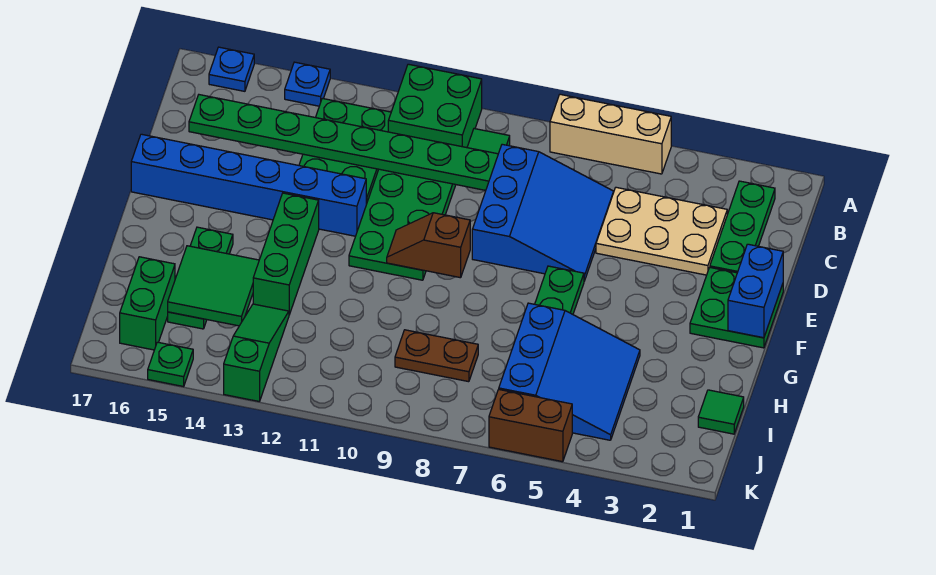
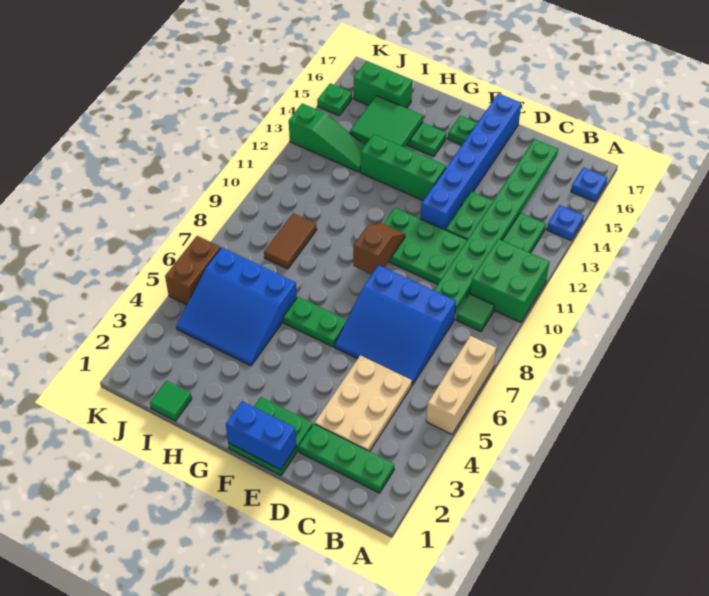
none -> green plate F16 level 1
brown plate I8:I9 level 1 -> brown tile I8:I9 level 1

